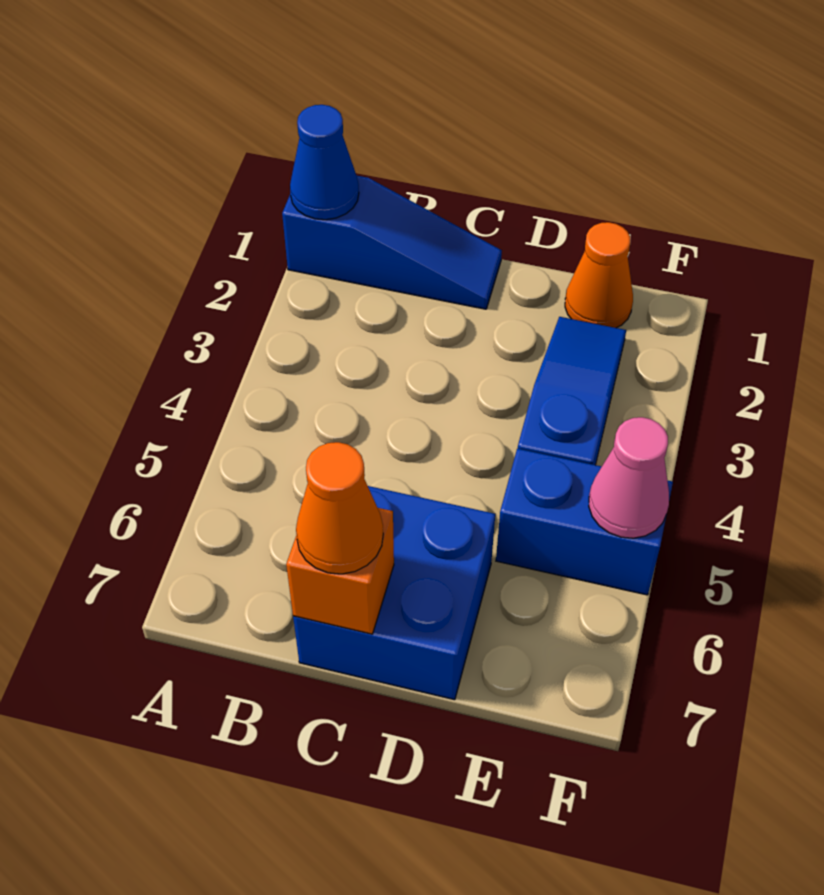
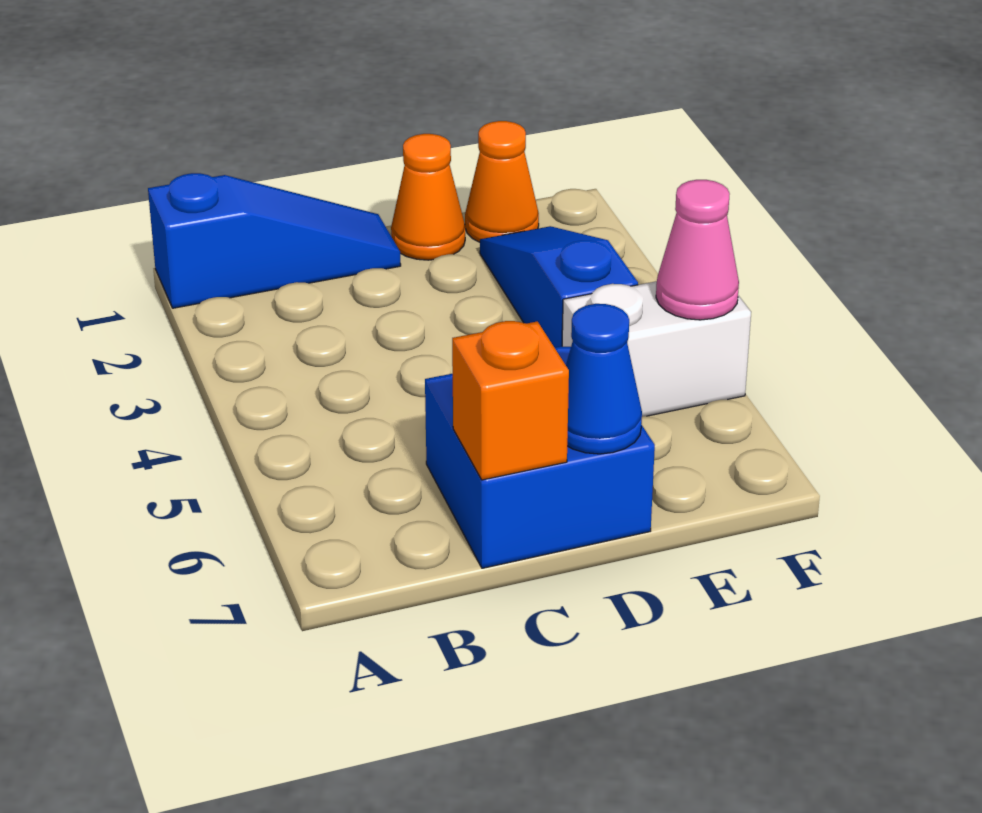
blue cone A1 level 2 -> blue cone D7 level 2
orange cone C7 level 3 -> orange cone D1 level 1
blue brick E5:F5 level 1 -> white brick E5:F5 level 1

